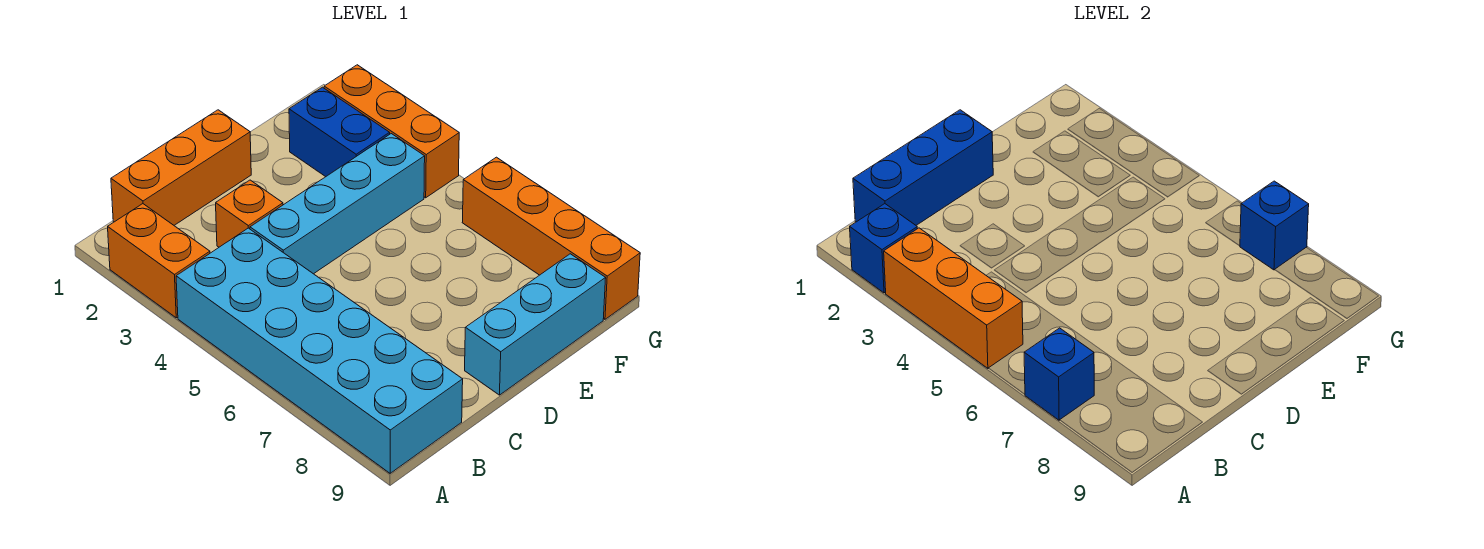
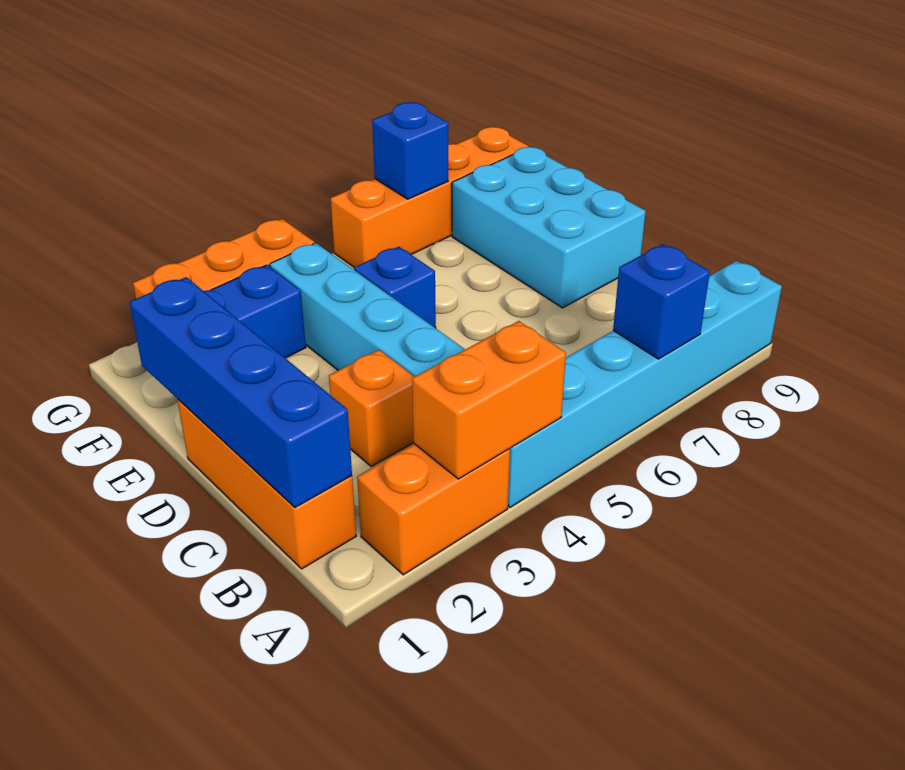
blue brick A2 level 2 -> blue brick E5 level 1
orange brick A3:A5 level 2 -> orange brick A3:A4 level 2
cyan brick A4:B9 level 1 -> cyan brick A4:A9 level 1
blue brick B1:D1 level 2 -> blue brick B1:E1 level 2
cyan brick D9:F9 level 1 -> cyan brick D8:F9 level 1

